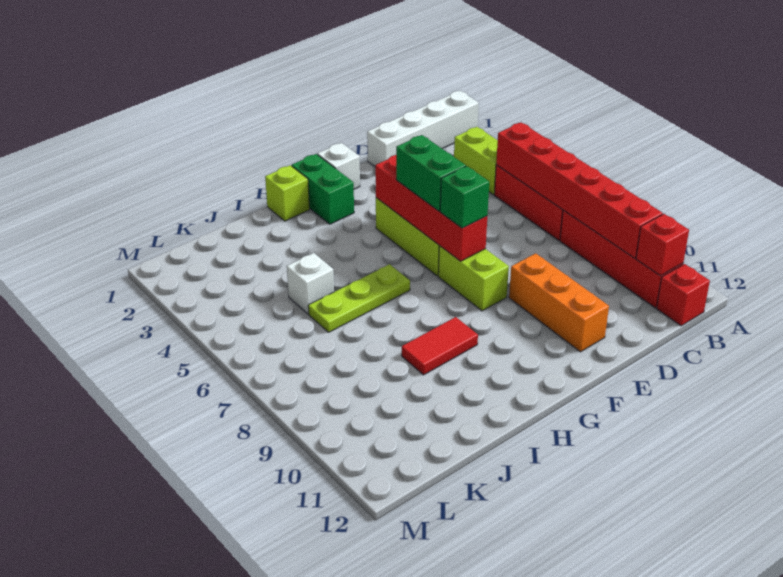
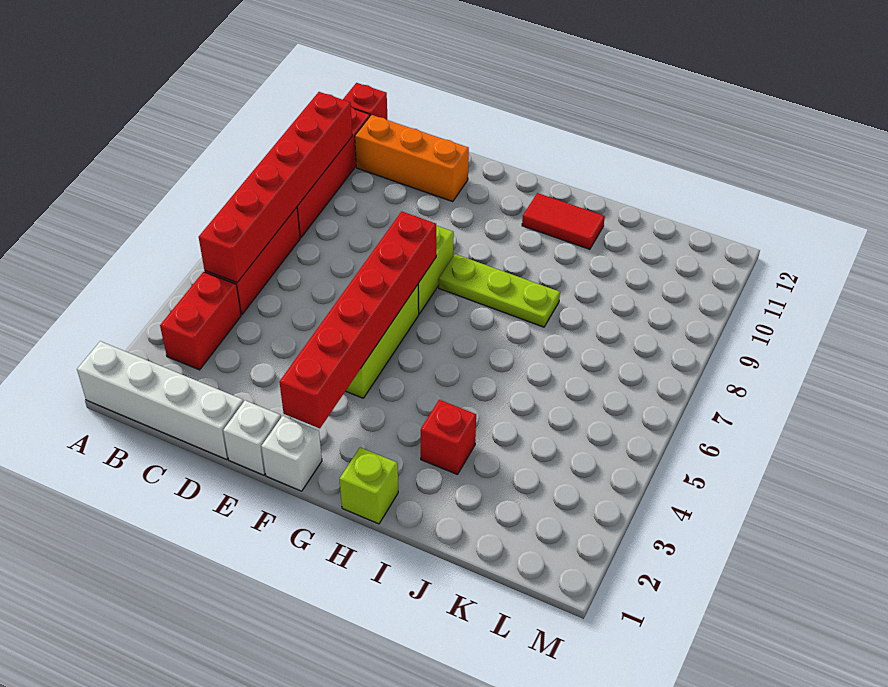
lime brick B3:B4 level 1 -> red brick B3:B4 level 1
red brick B11 level 2 -> red brick I3 level 1
orange brick E9:E11 level 1 -> orange brick C11:E11 level 1
red brick F4:F7 level 2 -> red brick F2:F7 level 2
green brick F5:F6 level 3 -> none
green brick F7 level 3 -> none
green brick G1:G2 level 1 -> none
lime plate H6:J6 level 1 -> lime plate G8:I8 level 1
red tile H9:I9 level 1 -> red tile H11:I11 level 1
white brick J5 level 1 -> white brick E1 level 1

